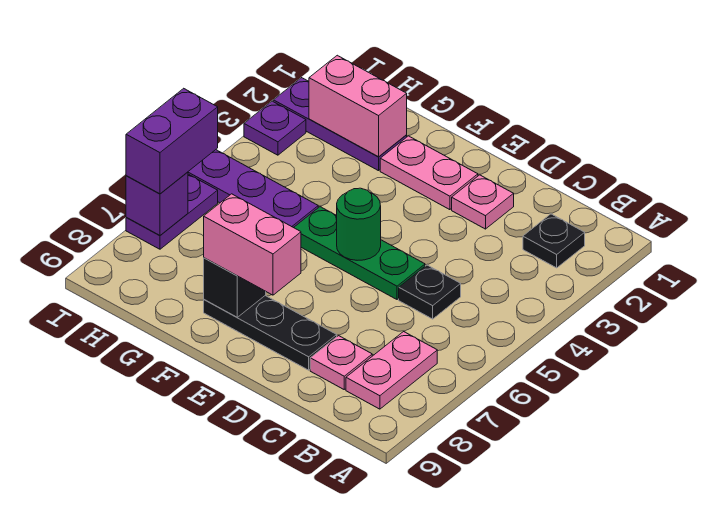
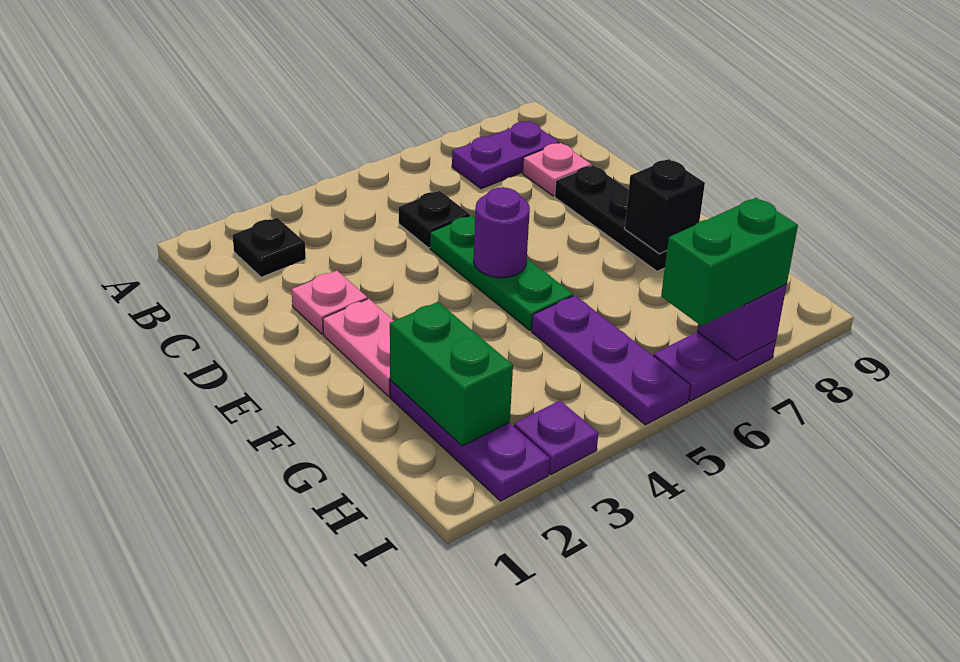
pink plate B7:B8 level 1 -> purple plate B7:B8 level 1
green round brick E5 level 2 -> purple round brick E5 level 2
pink brick E8:F8 level 3 -> none
pink brick G2:H2 level 2 -> green brick G2:H2 level 2
purple brick I6:I7 level 3 -> green brick I6:I7 level 3

